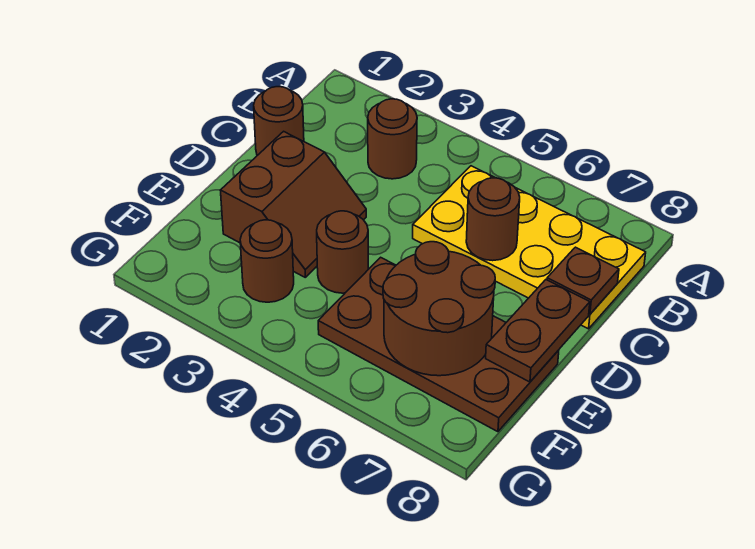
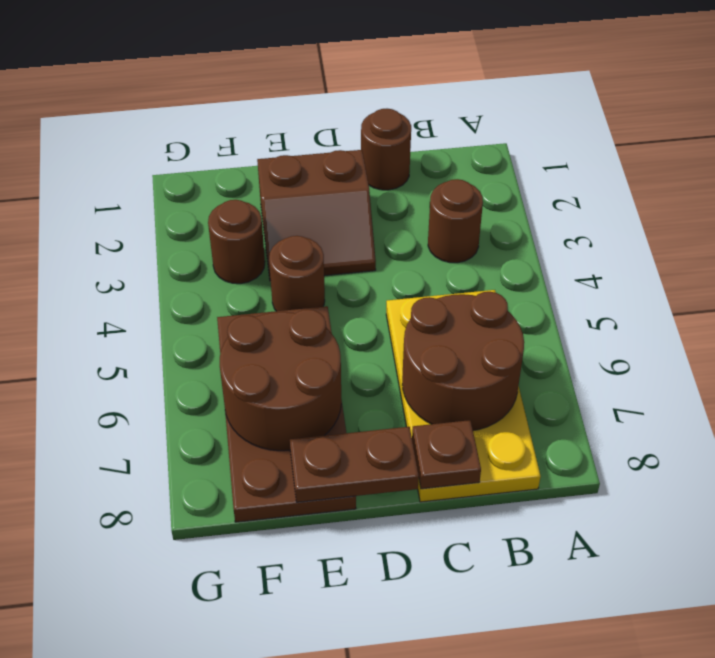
brown round brick C6 level 2 -> brown round brick B6:C7 level 2

